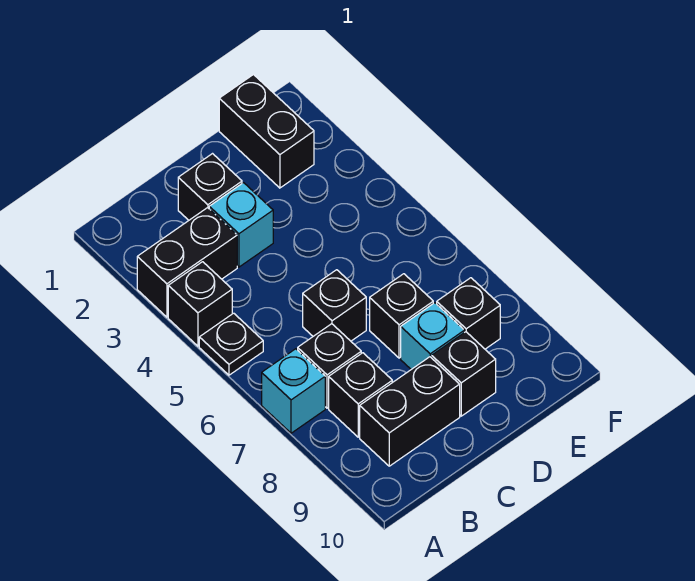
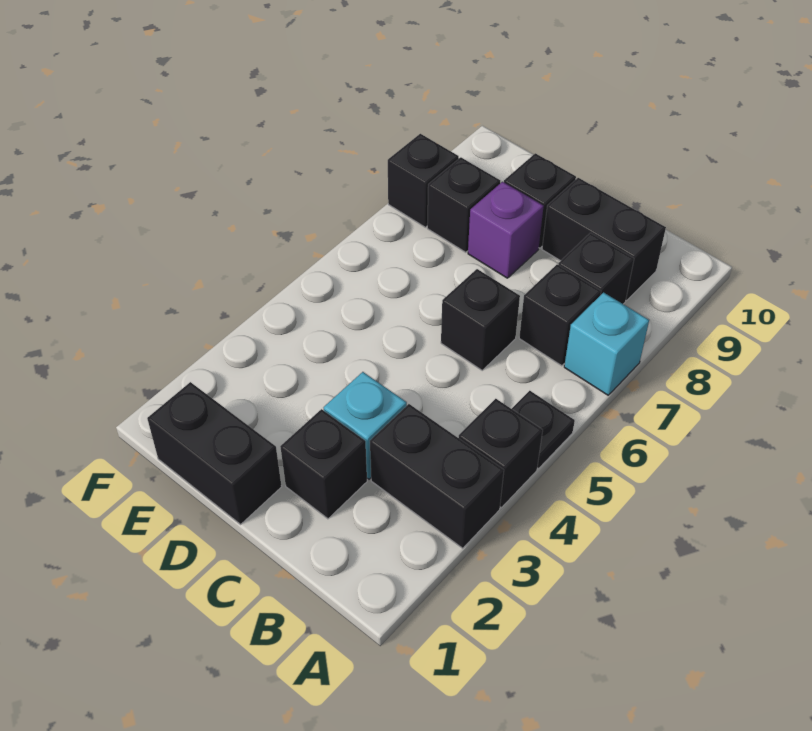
black brick D7 level 1 -> black brick F8 level 1
cyan brick D8 level 1 -> purple brick D8 level 1
black brick E1:E2 level 1 -> black brick D1:E1 level 1

